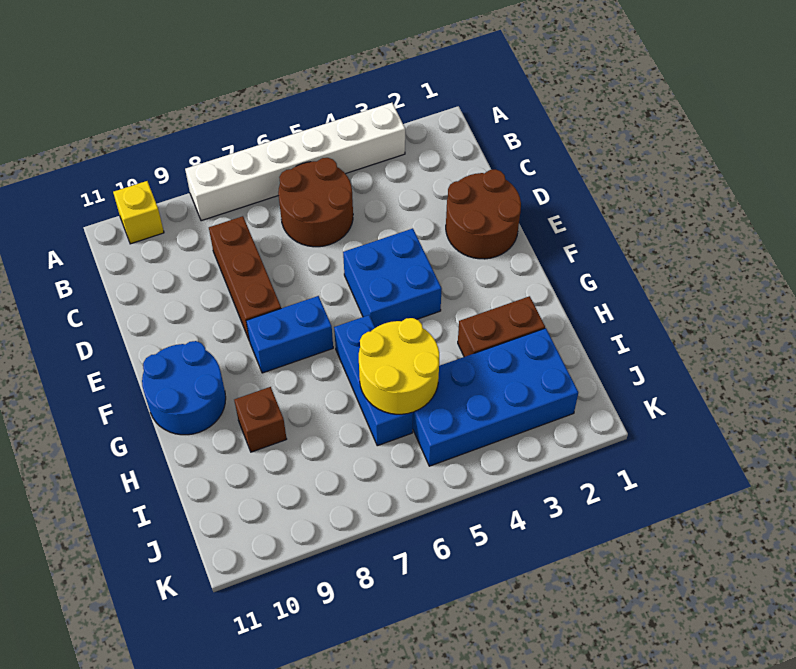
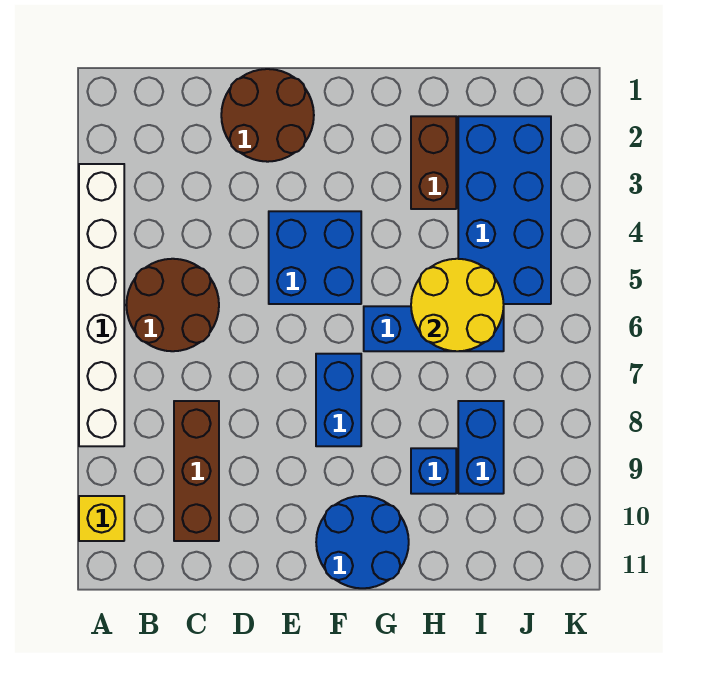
brown brick C8:E8 level 1 -> brown brick C8:C10 level 1
brown brick H9 level 1 -> blue brick H9 level 1
none -> blue brick I8:I9 level 1

